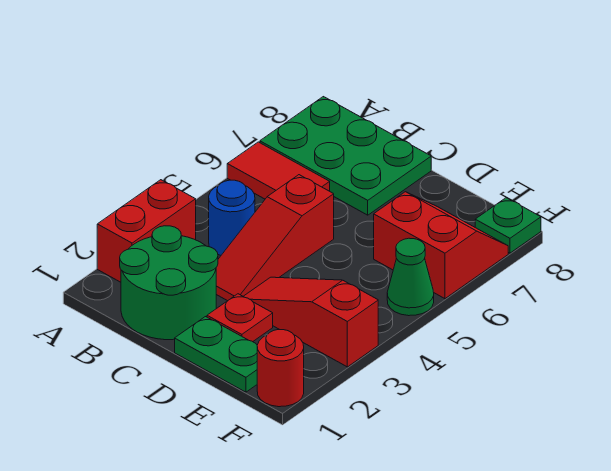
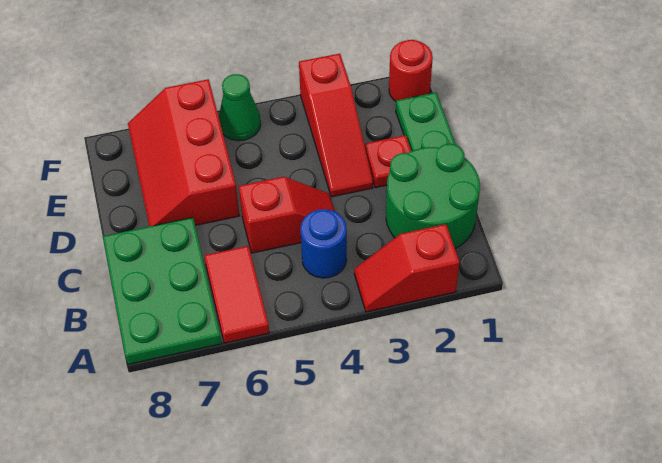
red brick A2:A3 level 1 -> red slope A2:A3 level 1 top 2
red slope C3:C5 level 1 top 5 -> red slope C4:C5 level 1 top 5
red slope E6:F7 level 1 top 6 -> red slope D6:F7 level 1 top 6
green plate F8 level 1 -> none

